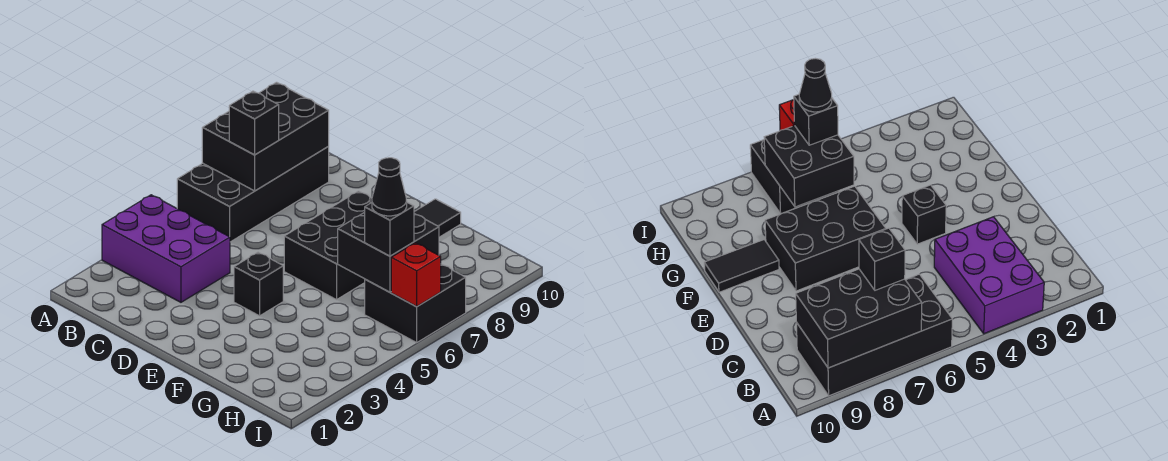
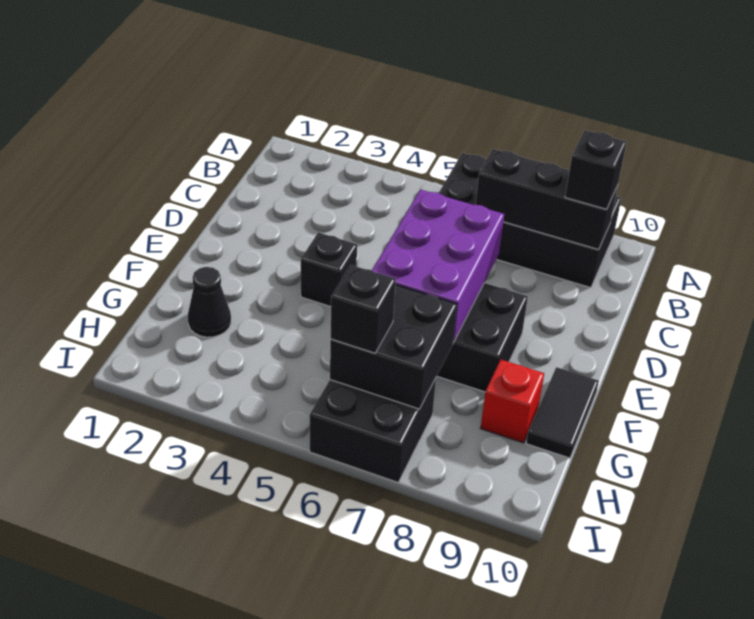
purple brick A3:C4 level 1 -> purple brick D6:F7 level 2
black brick A7:B9 level 2 -> black brick B7:B9 level 2
black brick B7 level 3 -> black brick B9 level 3
black tile F9:F10 level 1 -> black tile F10:G10 level 1
black cone H6 level 4 -> black cone G2 level 1
red brick I6 level 2 -> red brick G9 level 1

